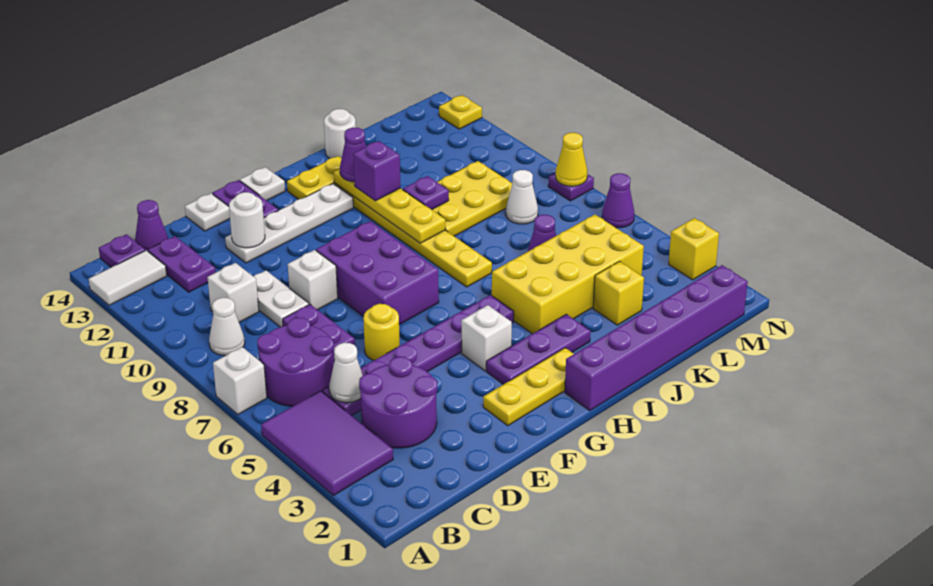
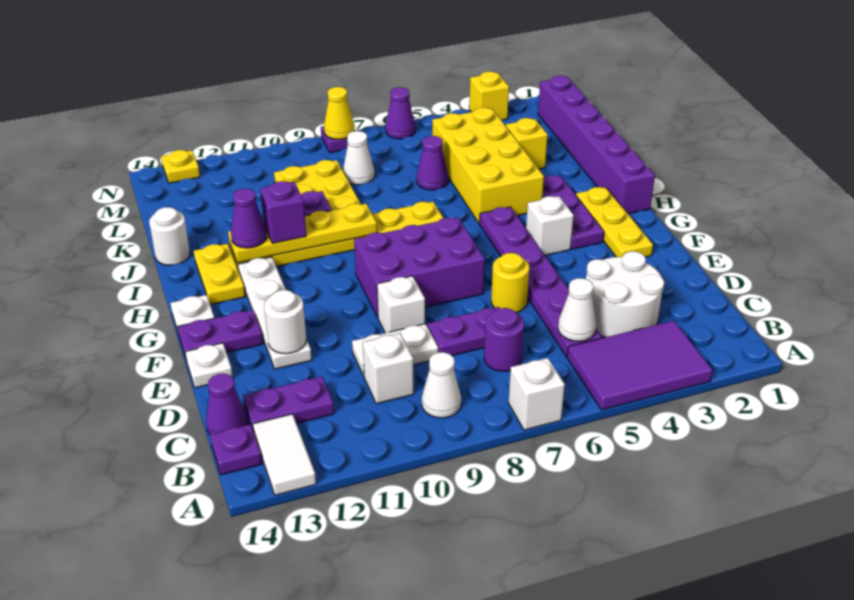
purple round brick B6:C7 level 1 -> purple round brick C7 level 1
purple round brick C3:D4 level 1 -> white round brick C3:D4 level 1

